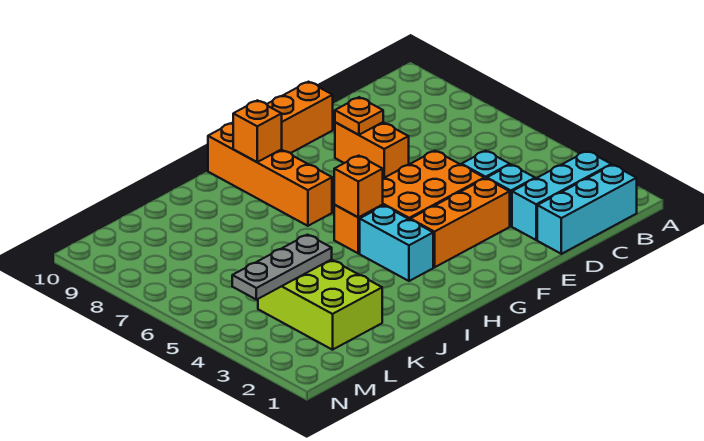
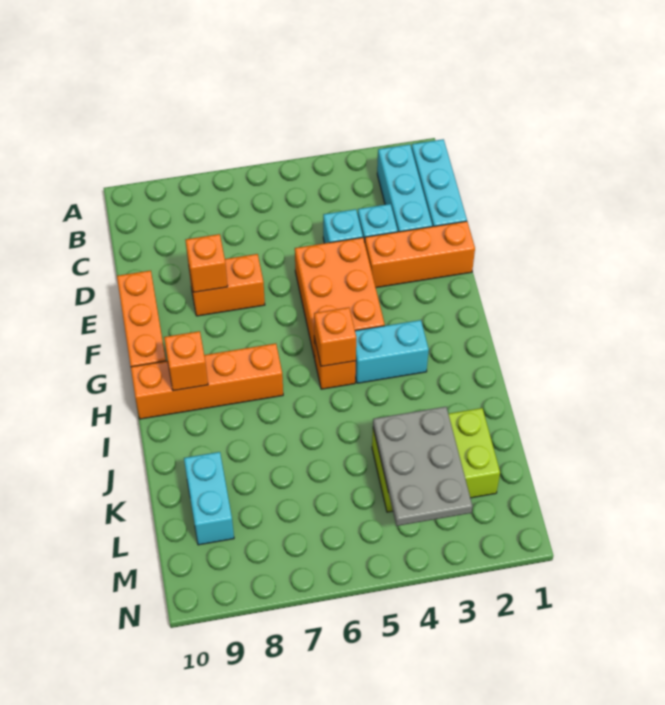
orange brick E3:G3 level 1 -> orange brick E1:E3 level 1
orange plate E8 level 2 -> orange brick E8 level 2
grey plate K4:M4 level 2 -> grey plate K3:M4 level 2
none -> cyan brick K9:L9 level 1

